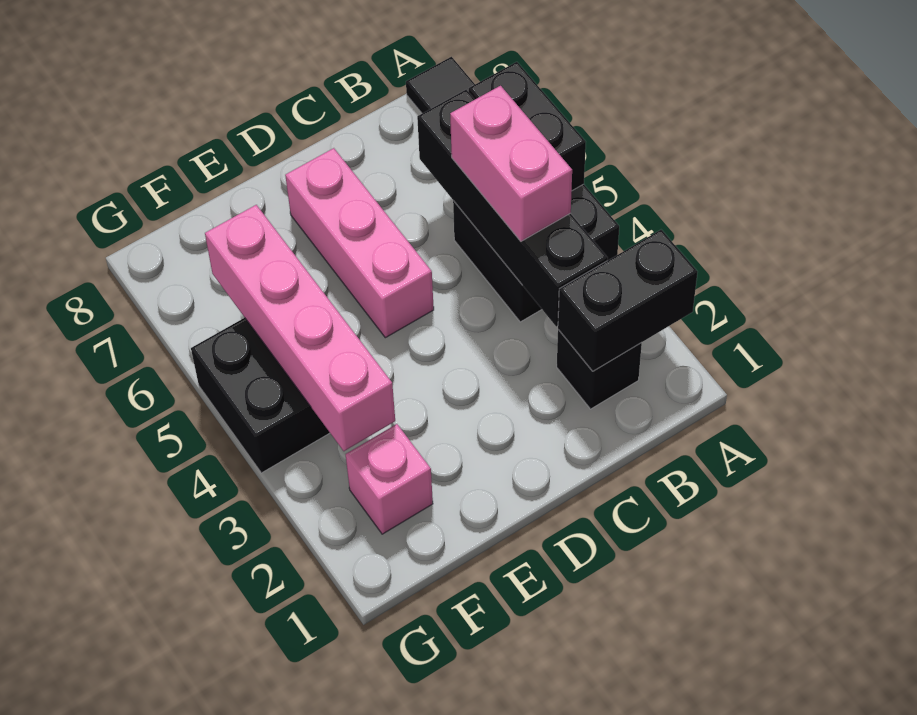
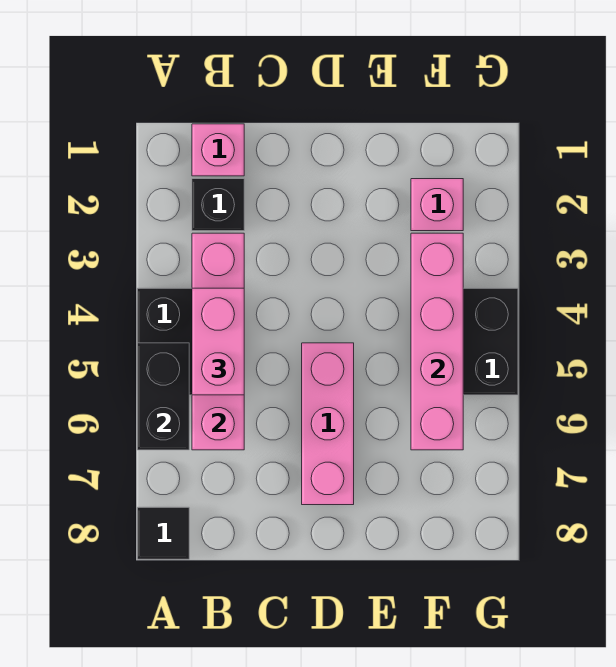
black brick A2:B2 level 2 -> none
none -> pink brick B1 level 1
black brick B3:B6 level 2 -> pink brick B3:B6 level 2

